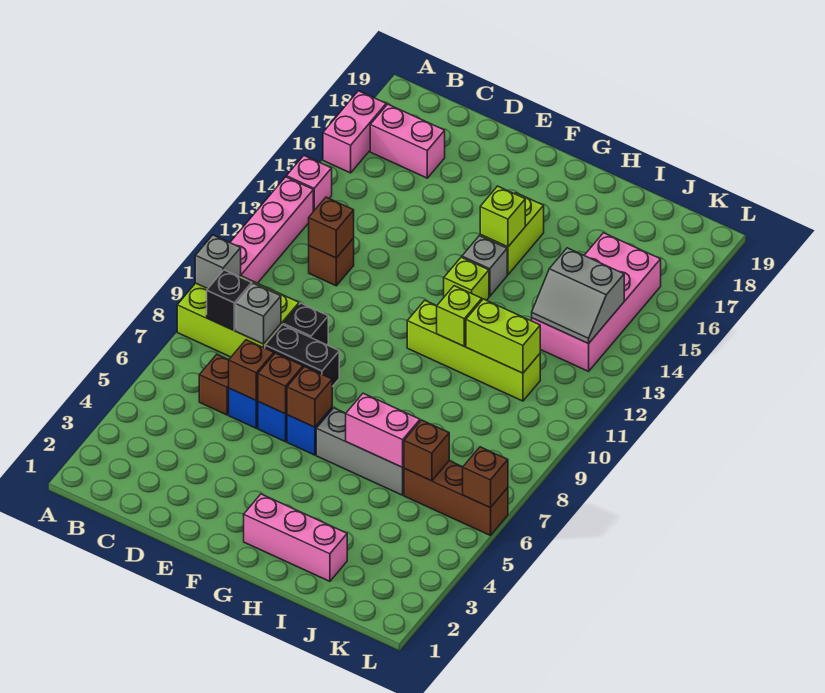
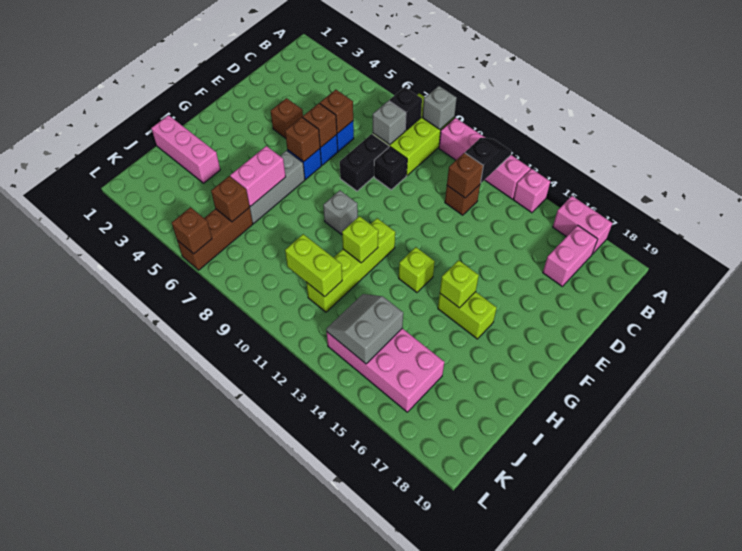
none -> black slope A12:B12 level 2 top B
brown brick C6 level 1 -> brown brick E4 level 1
pink brick G2:I2 level 1 -> pink brick I1:I3 level 1
grey brick G14 level 1 -> grey brick G9 level 1
lime brick I11:J11 level 2 -> lime brick J10:J11 level 2

